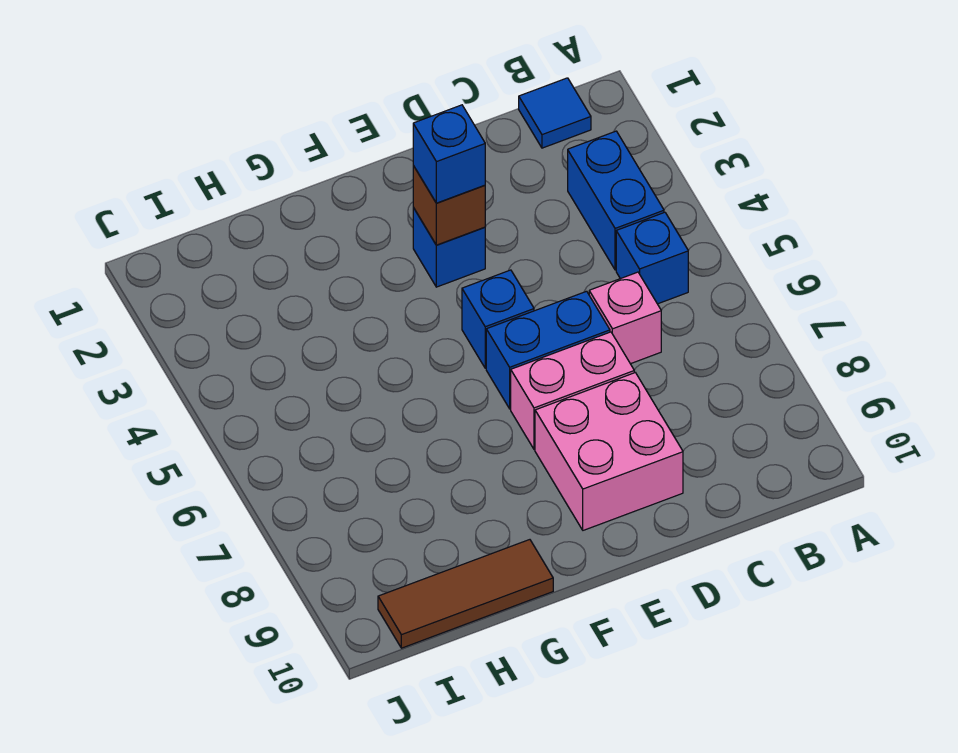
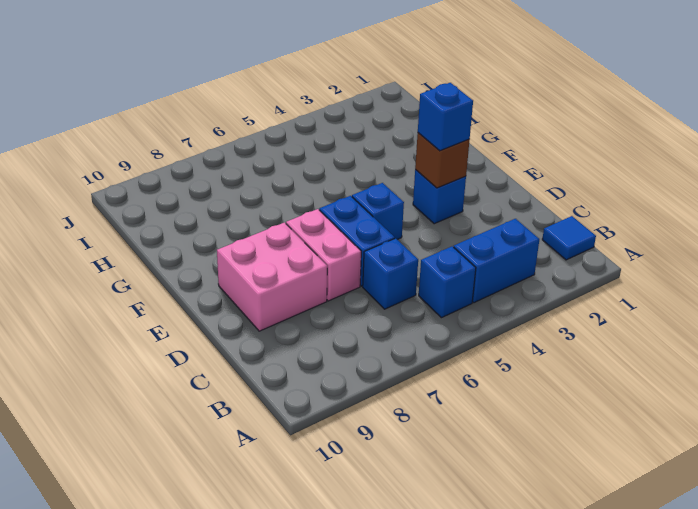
pink brick C6 level 1 -> blue brick C6 level 1
brown tile G10:I10 level 1 -> none

